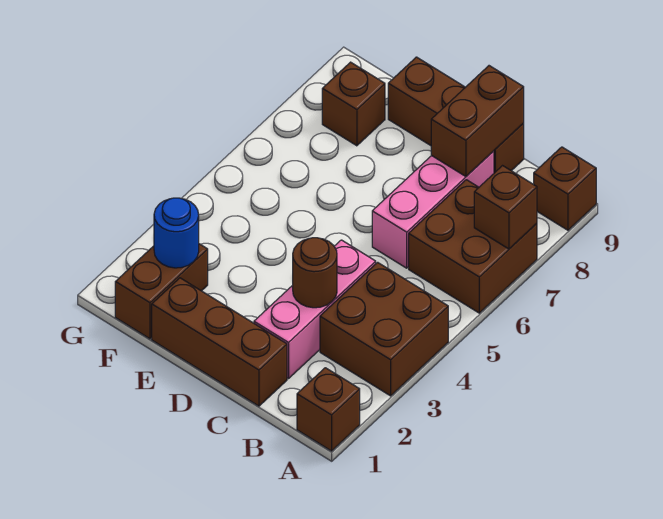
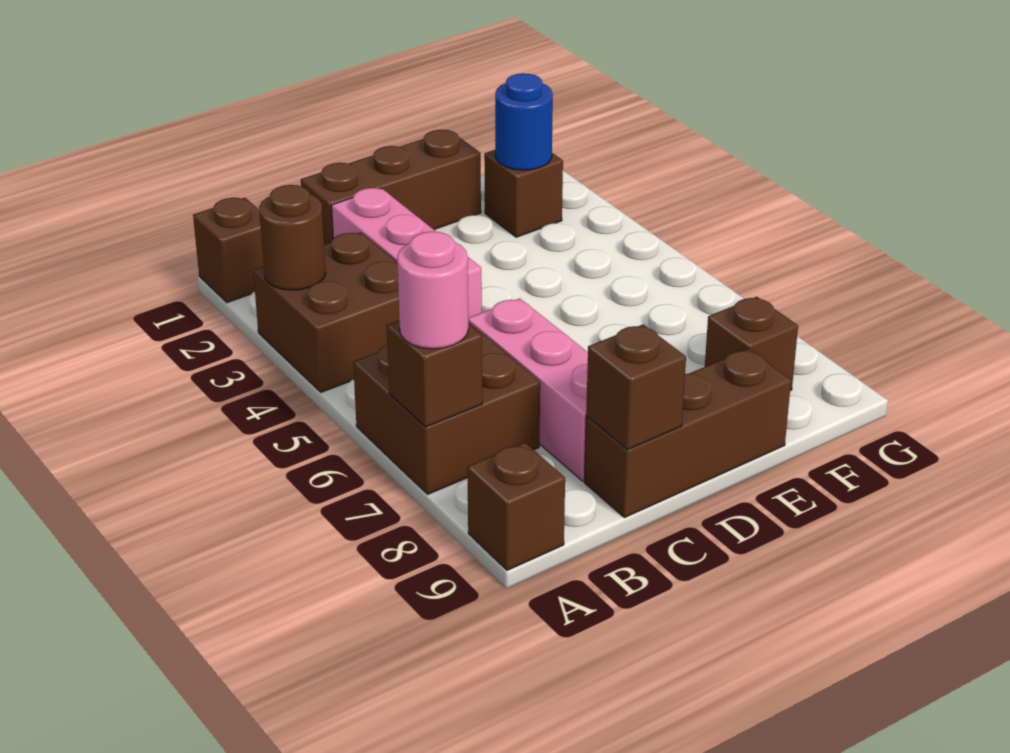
none -> pink round brick A7 level 3
brown round brick C3 level 2 -> brown round brick A3 level 2
brown brick C8:C9 level 2 -> brown brick C9 level 2
brown brick F1:F2 level 1 -> brown brick F2 level 1

